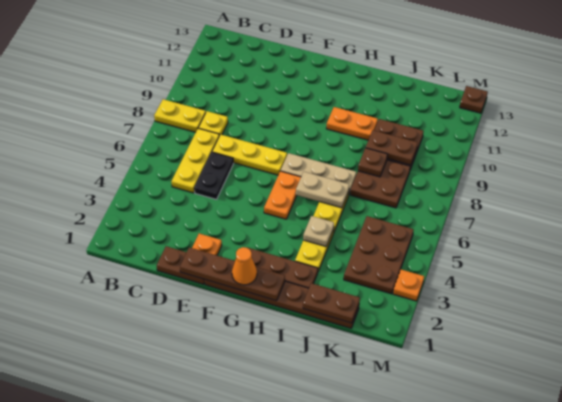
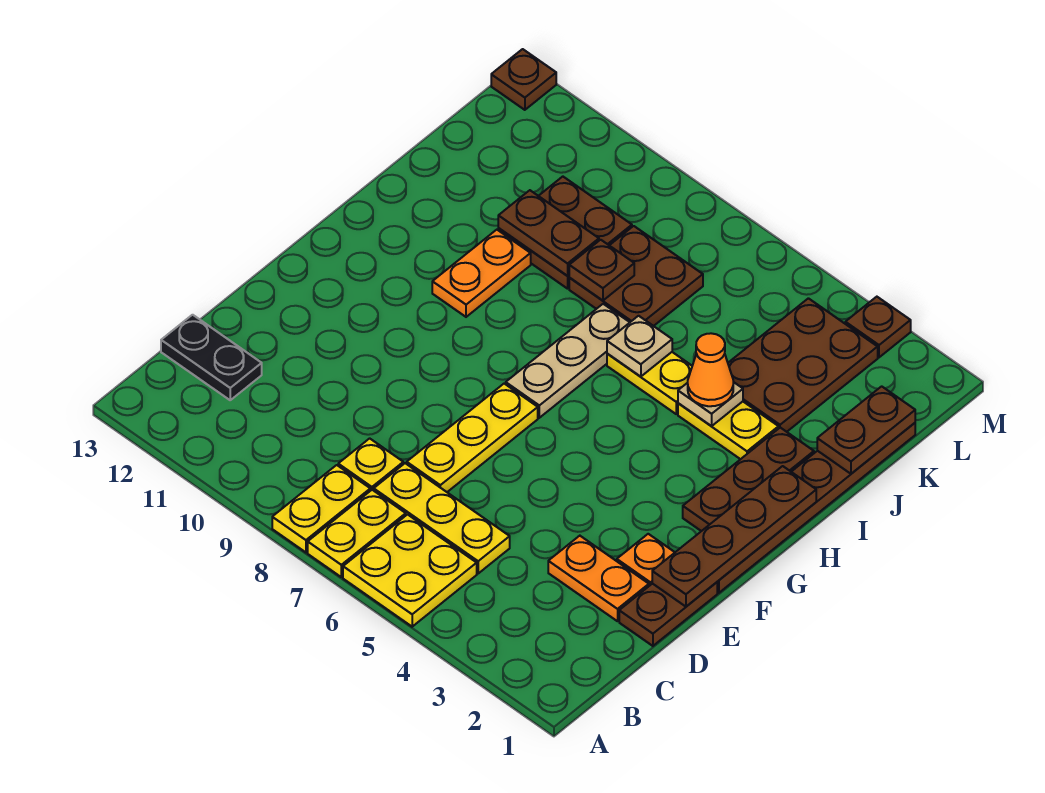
none -> yellow plate A5:B6 level 1
none -> yellow plate A7:B7 level 1
black plate D5:D6 level 1 -> black plate C12:C13 level 1
orange cone G1 level 3 -> orange cone I4 level 3
orange plate G5:G6 level 1 -> orange plate D2:D3 level 1
tan plate H6:I6 level 2 -> tan plate I6 level 2
brown plate J9:K9 level 2 -> brown plate J9:J10 level 2
brown plate K3:L5 level 1 -> brown plate J3:L4 level 1
orange plate M3 level 1 -> brown plate M3 level 1

